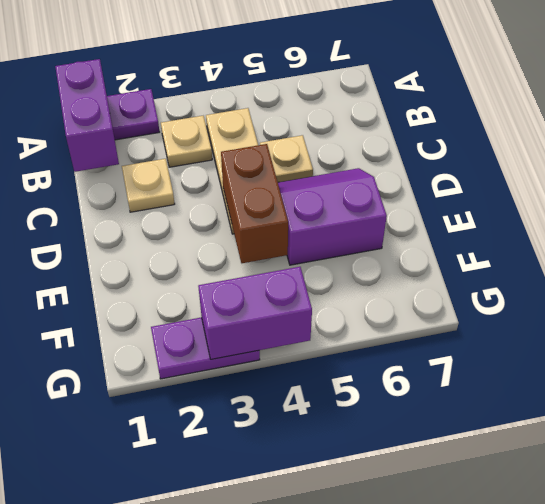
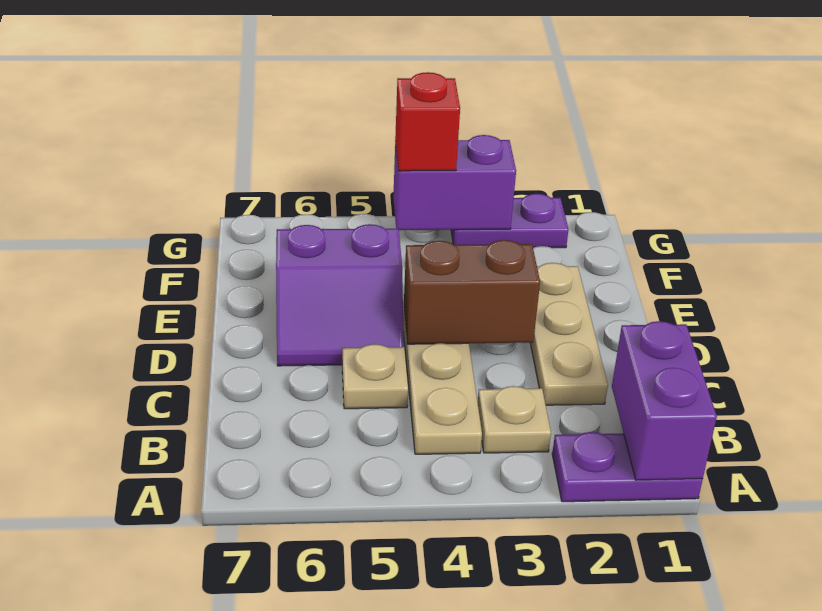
tan plate C2 level 1 -> tan plate C2:E2 level 1
brown brick D4:E4 level 2 -> brown brick D3:D4 level 2
none -> red brick G4 level 3

